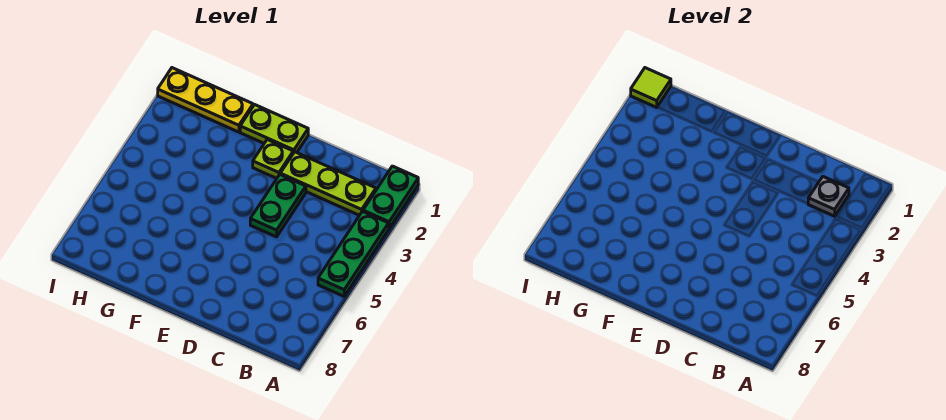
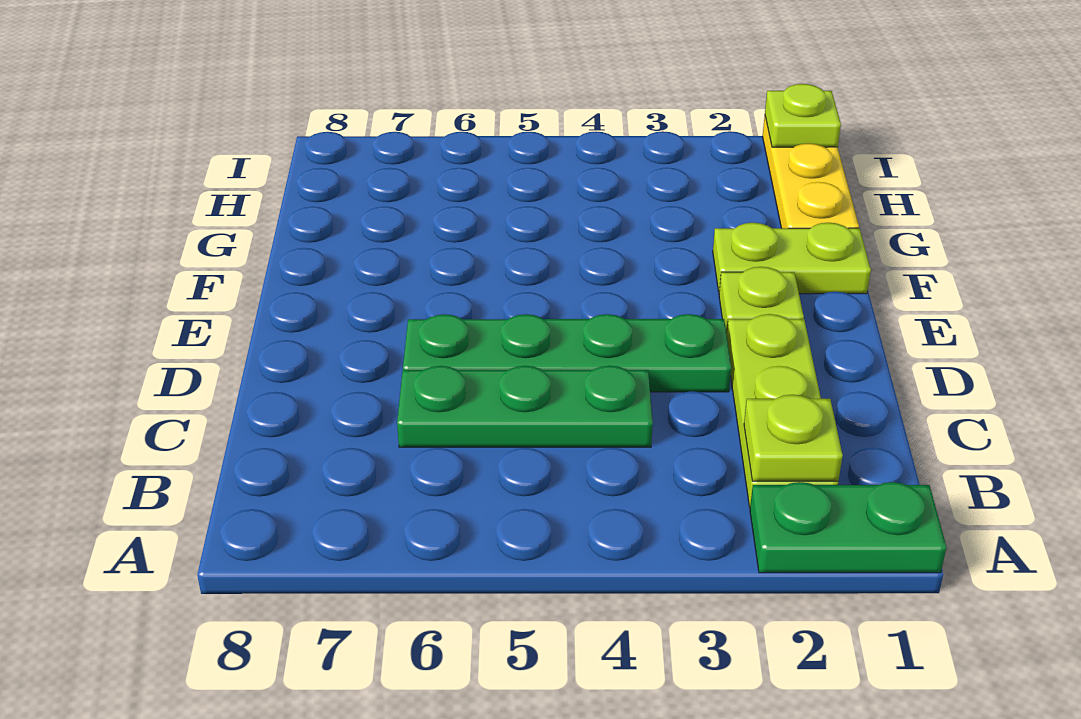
green plate A3:A5 level 1 -> green plate C4:C6 level 1
grey plate B2 level 2 -> lime plate B2 level 2
green plate D3:D4 level 1 -> green plate D3:D6 level 1
lime plate E1:F1 level 1 -> lime plate F1:F2 level 1
lime tile I1 level 2 -> lime plate I1 level 2

